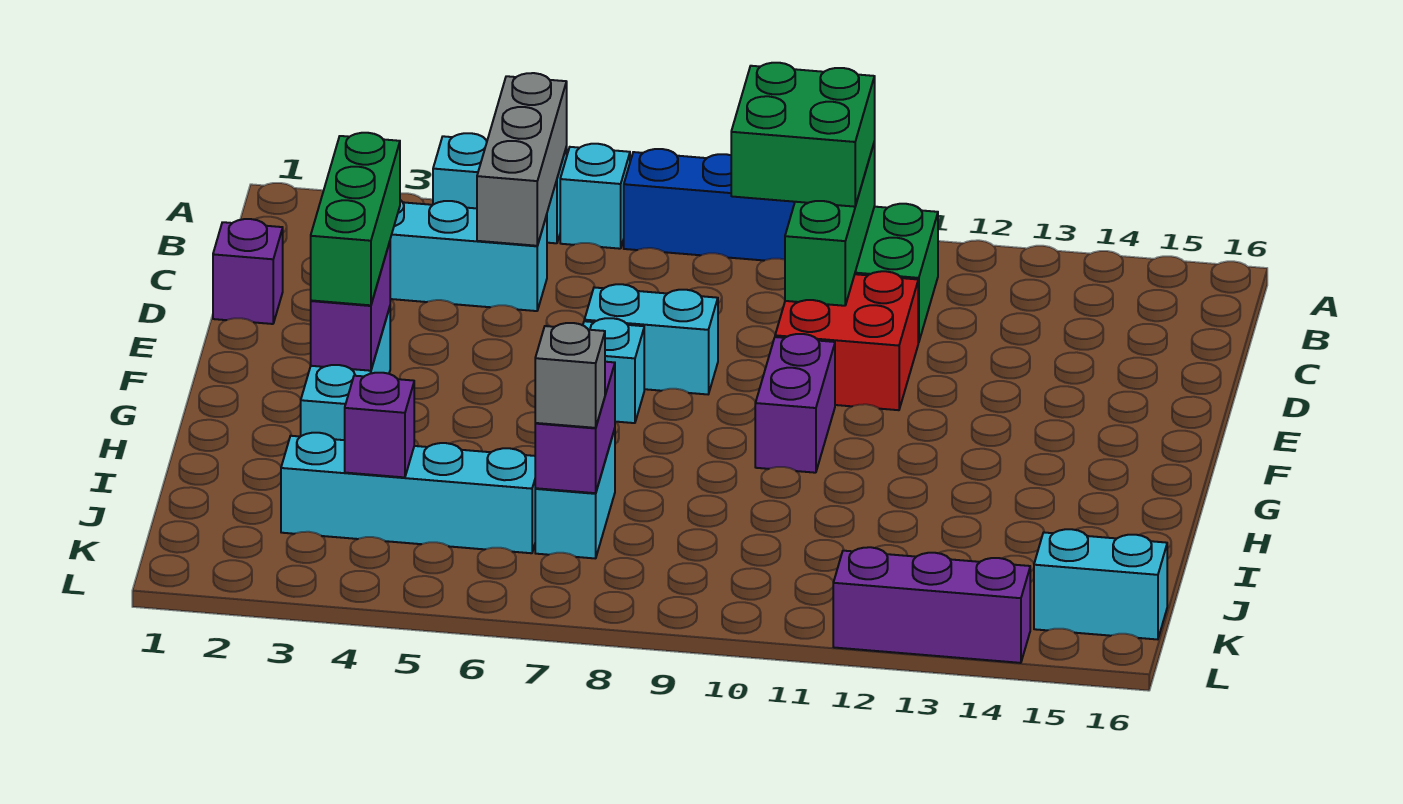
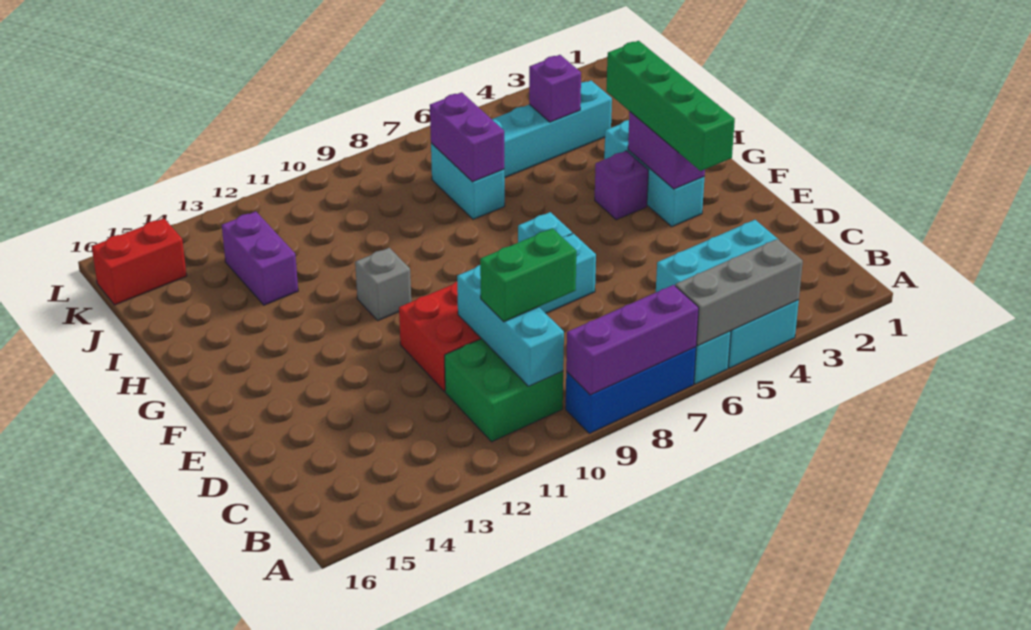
grey brick A5:C5 level 2 -> grey brick A4:A6 level 2
green brick B9:C10 level 3 -> green brick C9:C10 level 3
green brick B10:D10 level 2 -> cyan brick B10:D10 level 2
purple brick D1 level 1 -> purple brick G4 level 1
green brick E3:G3 level 3 -> green brick E3:H3 level 3
purple brick F10:G10 level 1 -> purple brick I13:J13 level 1
grey brick J7 level 3 -> grey brick G11 level 1
cyan brick K15:K16 level 1 -> red brick K15:K16 level 1
purple brick L12:L14 level 1 -> purple brick A7:A9 level 2

